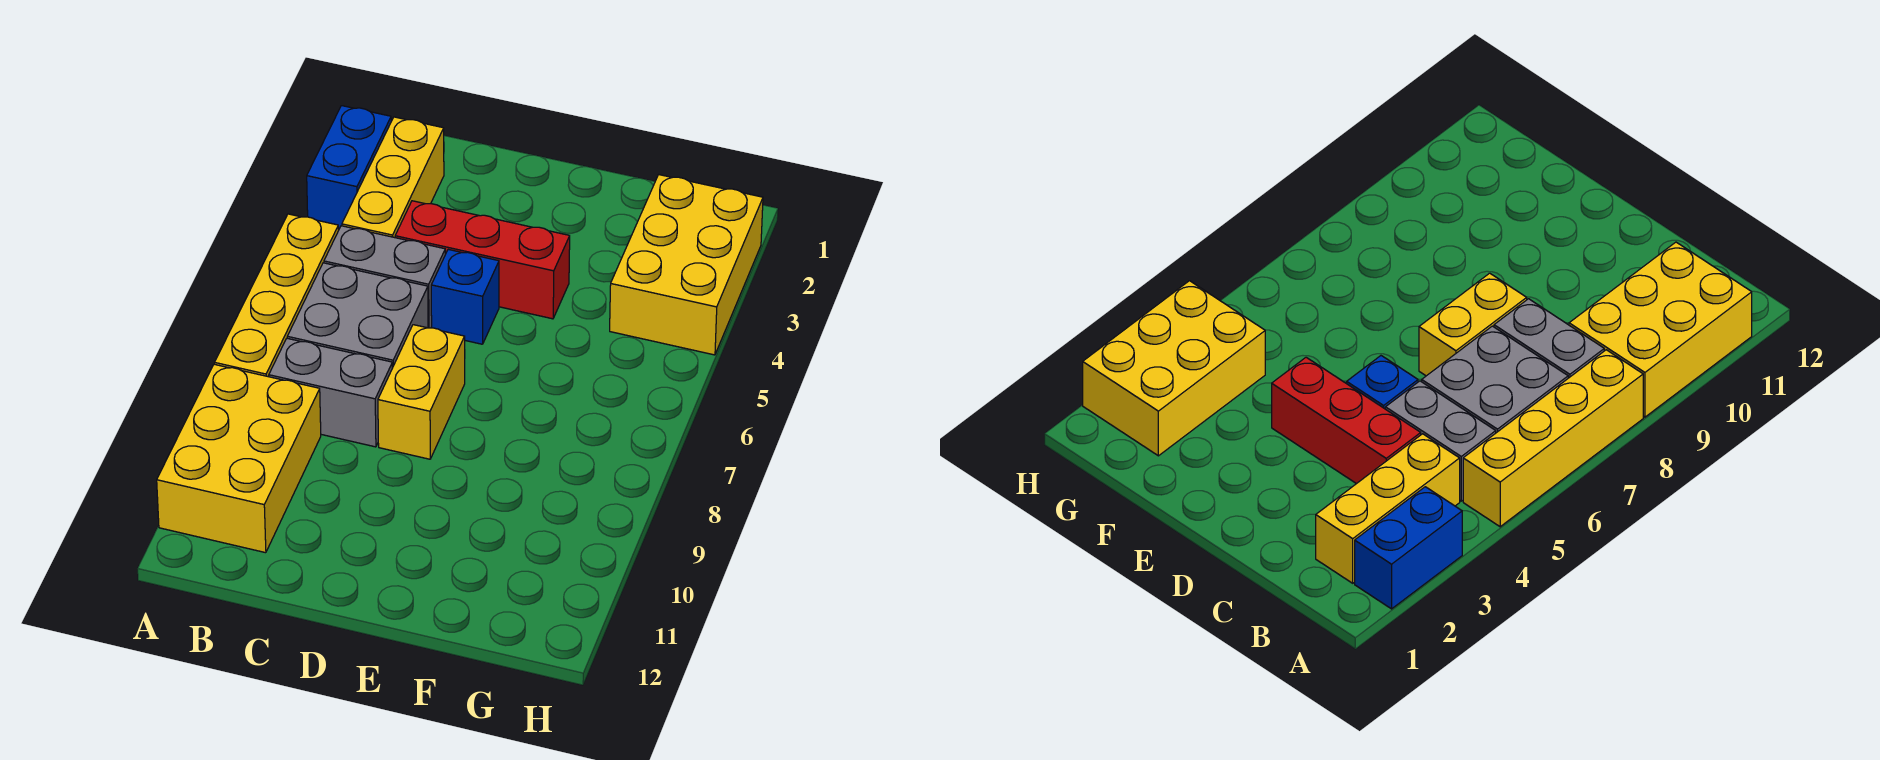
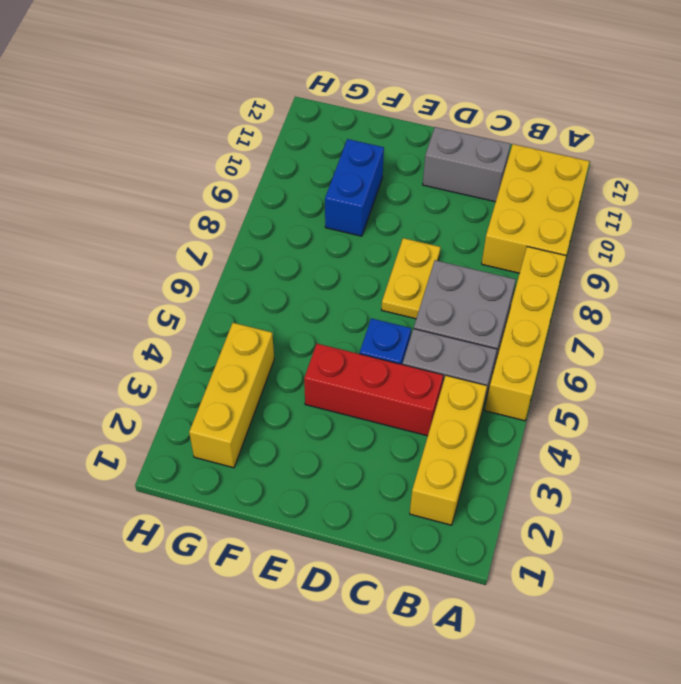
blue brick A2:A3 level 1 -> blue brick F9:F10 level 1
grey brick B8:C8 level 1 -> grey brick C11:D11 level 1
yellow brick D7:D8 level 1 -> yellow plate D7:D8 level 1
yellow brick G2:H4 level 1 -> yellow brick G2:G4 level 1

